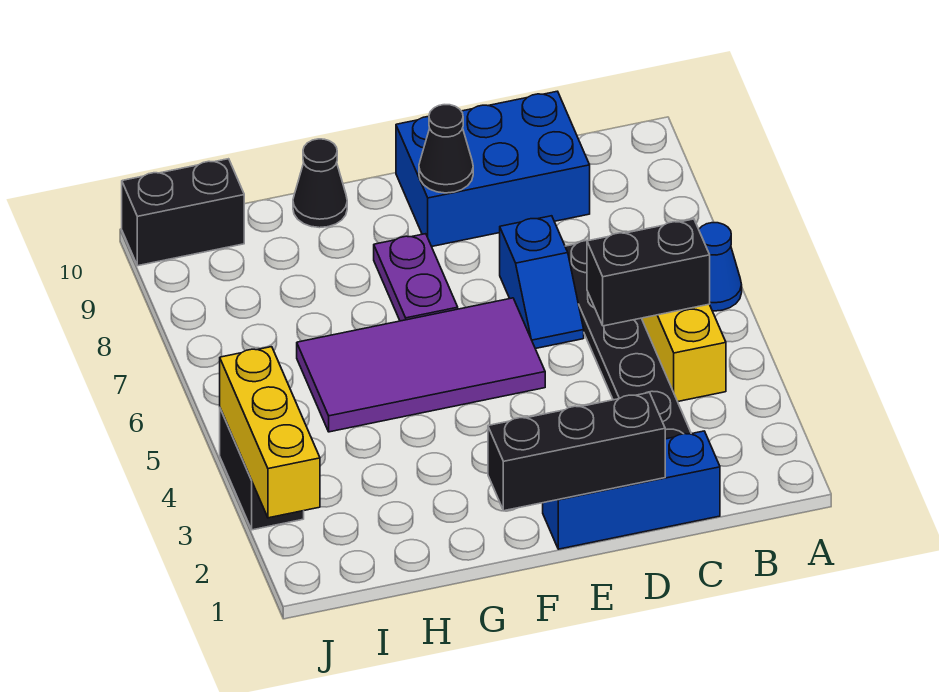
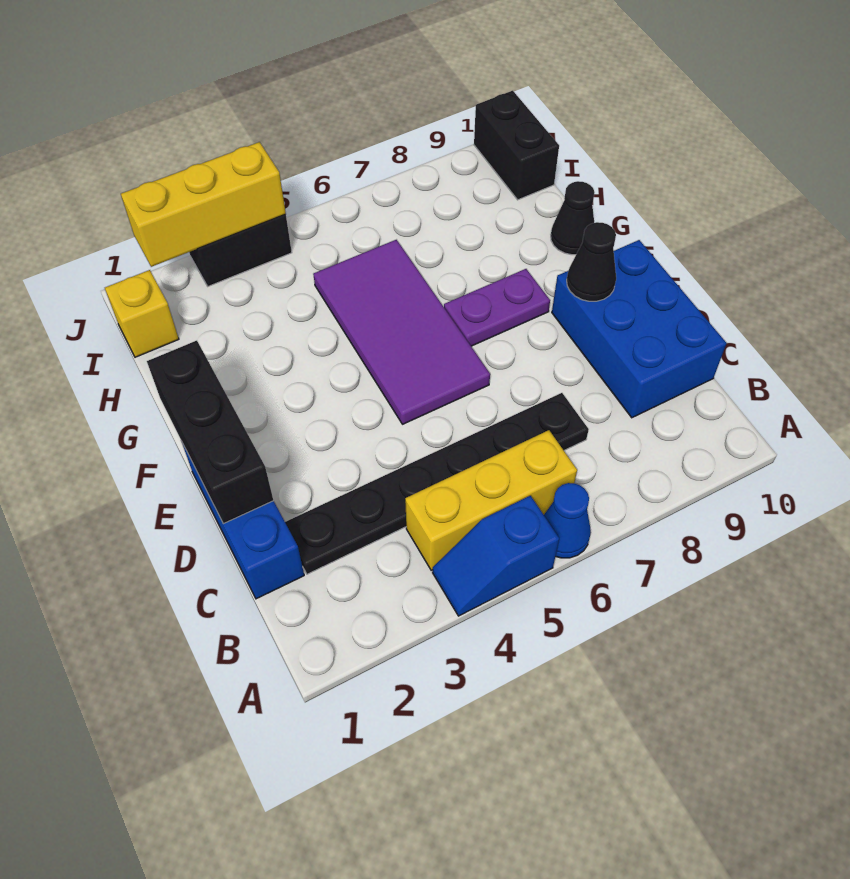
black brick B5:C5 level 2 -> none
blue slope D6:D7 level 1 top 7 -> blue slope A4:A5 level 1 top 5
none -> yellow brick I1 level 1

